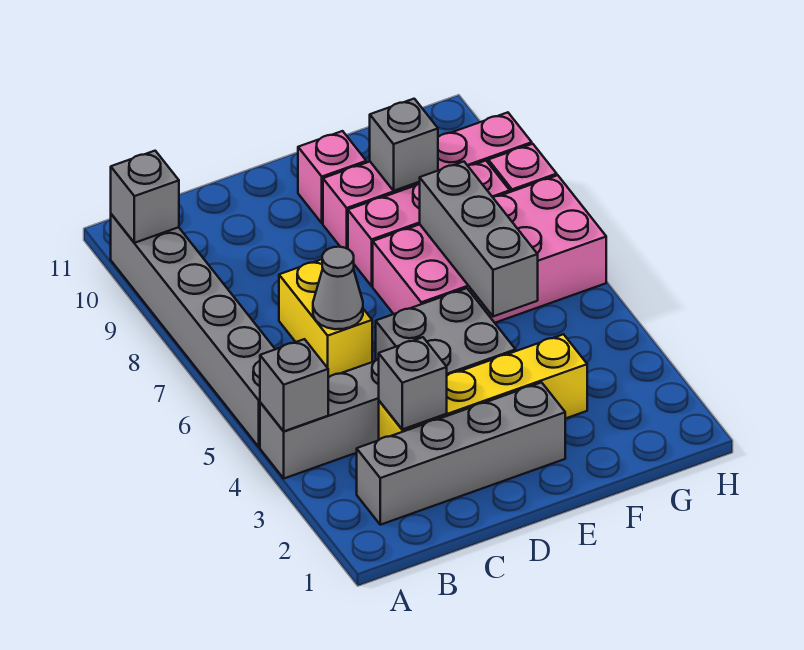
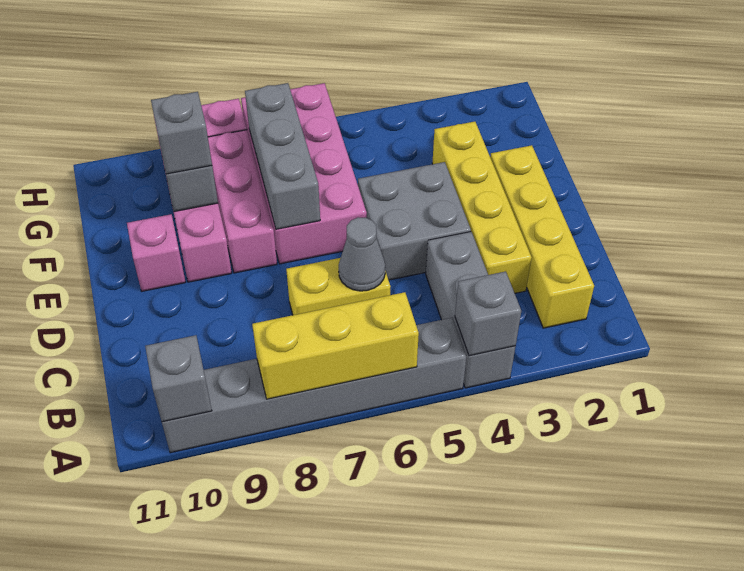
none -> yellow brick A6:A8 level 2
grey brick B2:E2 level 1 -> yellow brick B2:E2 level 1
grey brick C3 level 2 -> grey brick F9 level 3
grey brick F5:F7 level 2 -> grey brick E7:G7 level 2

